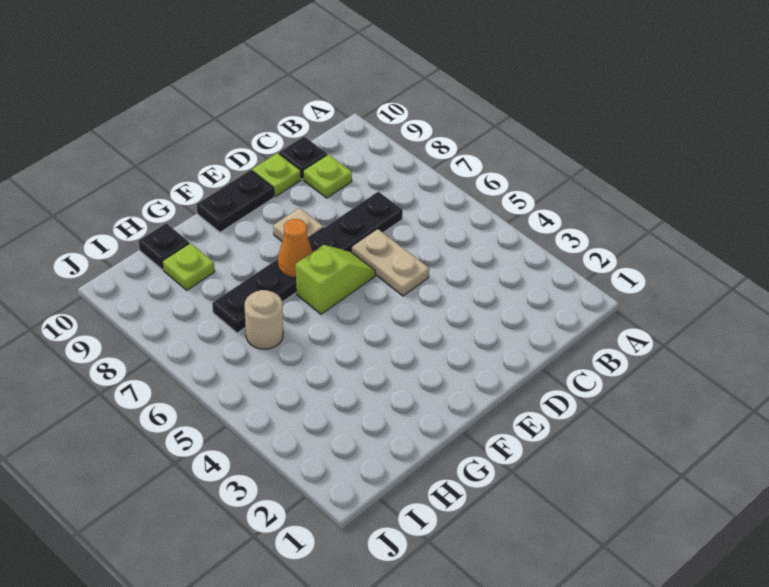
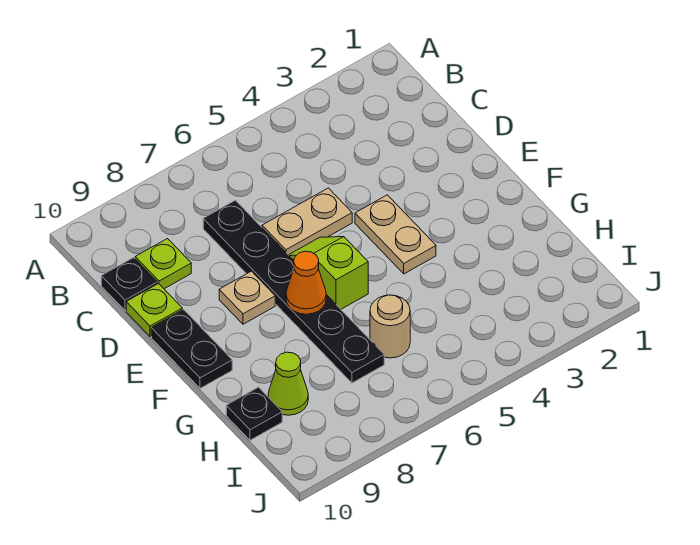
none -> tan plate E4:F4 level 1
lime plate H9 level 1 -> lime cone H9 level 1

